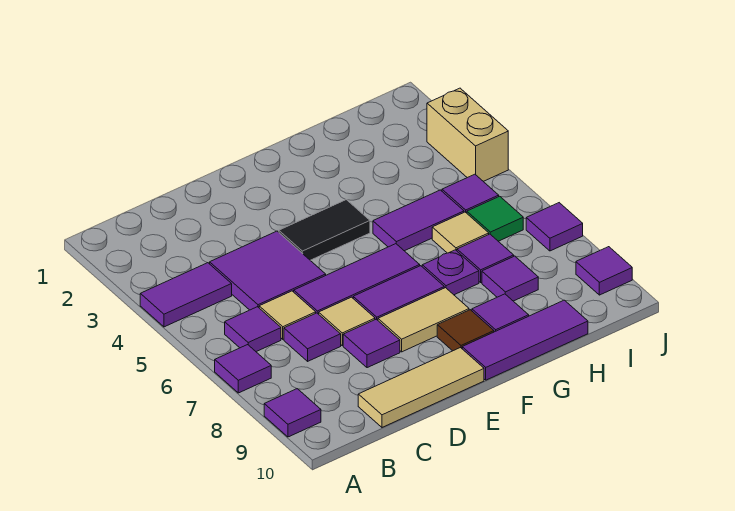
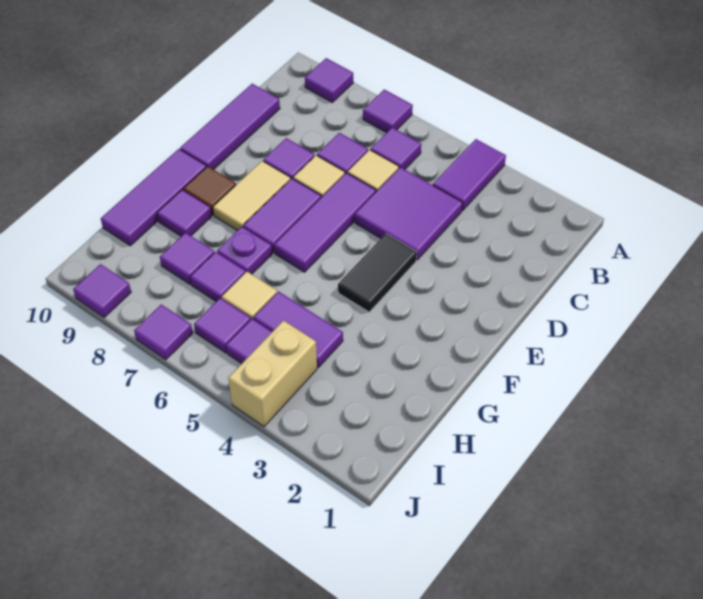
tan tile C10:E10 level 1 -> purple tile C10:E10 level 1
purple tile G5:H5 level 1 -> purple tile H4:H5 level 1
green tile I6 level 1 -> purple tile I6 level 1
tan brick J3:J4 level 1 -> tan brick I4:J4 level 1

